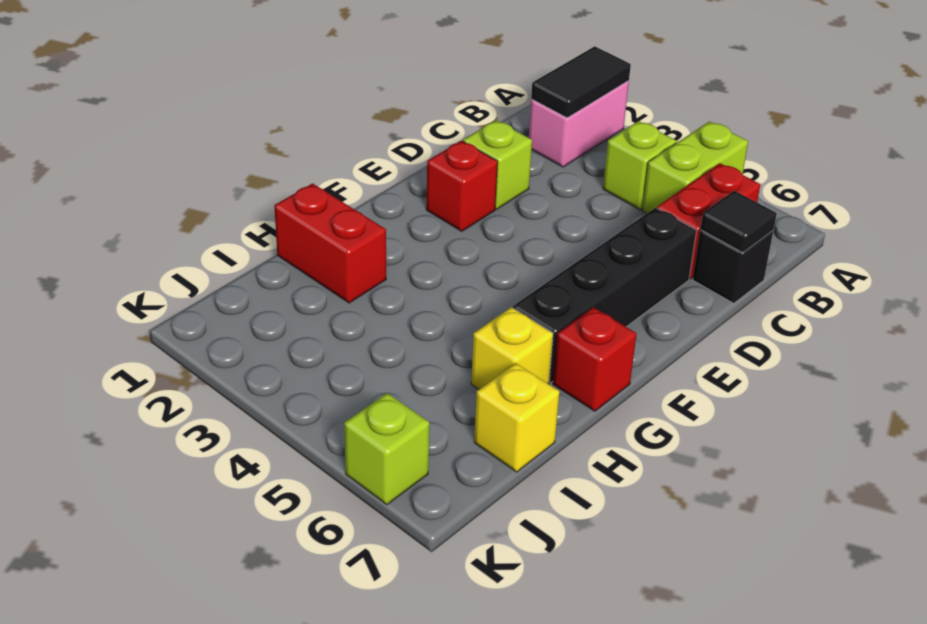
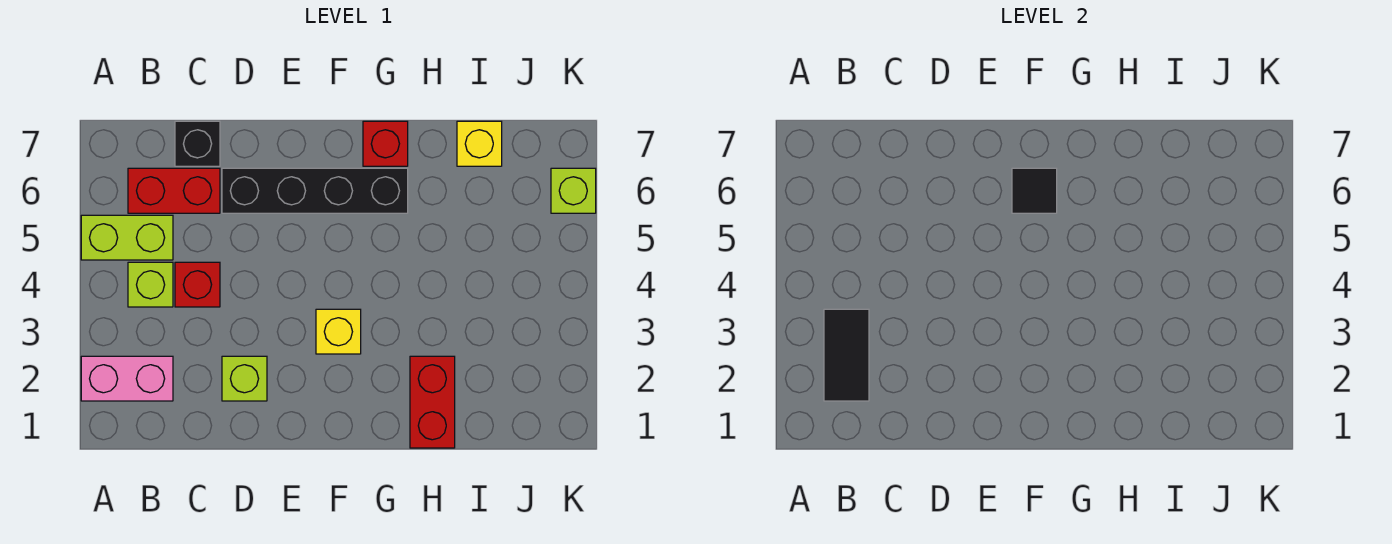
black tile A2:B2 level 2 -> black tile B2:B3 level 2
black tile C7 level 2 -> black tile F6 level 2
red brick E2 level 1 -> red brick C4 level 1
yellow brick H6 level 1 -> yellow brick F3 level 1

